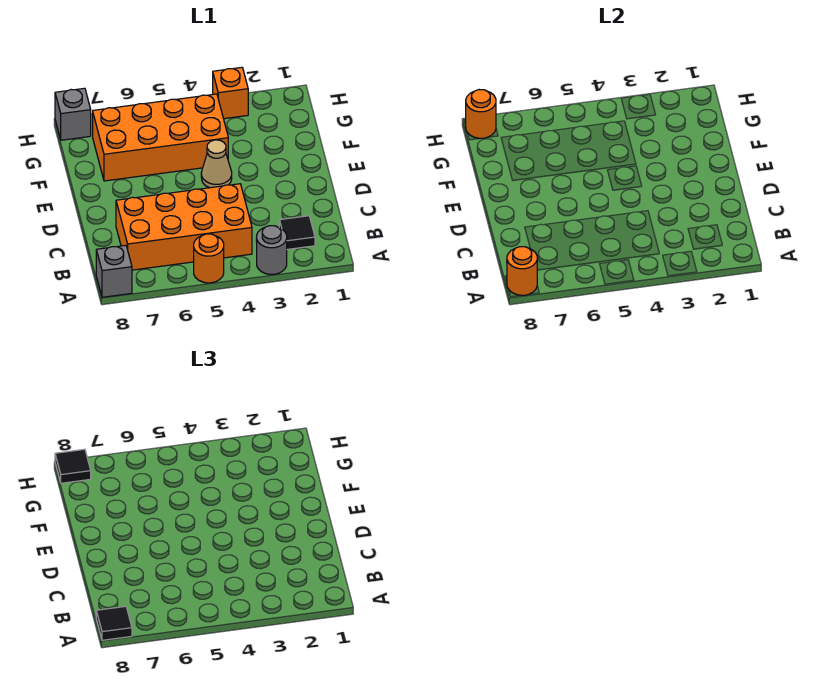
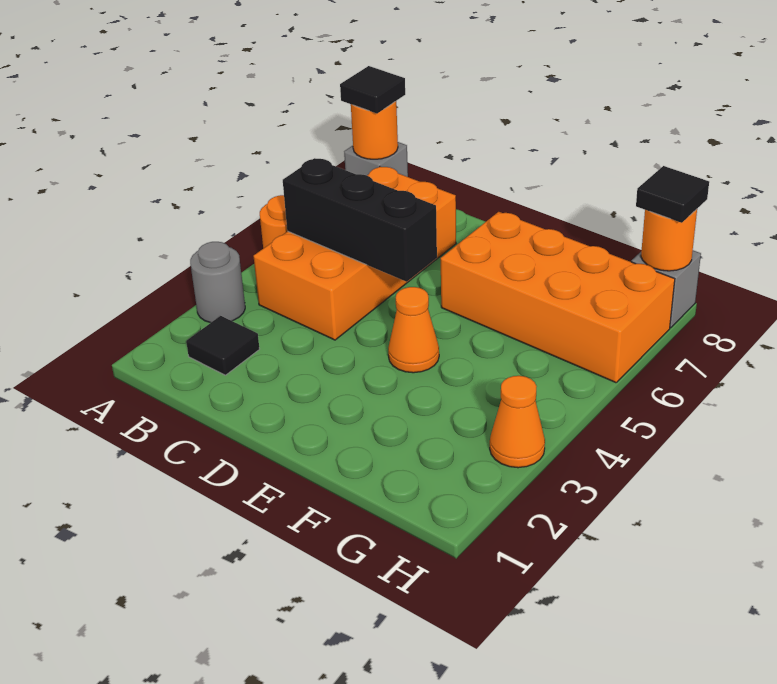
none -> black brick B5:D5 level 2
tan cone E4 level 1 -> orange cone E4 level 1
orange brick F4:G7 level 1 -> orange brick E6:H7 level 1
orange brick H3 level 1 -> orange cone H3 level 1

